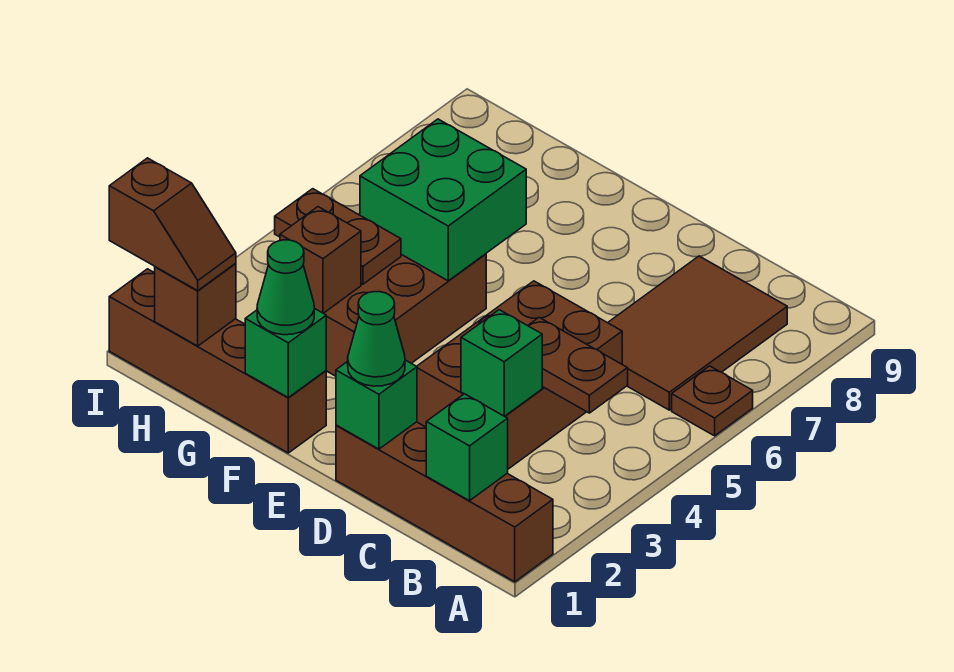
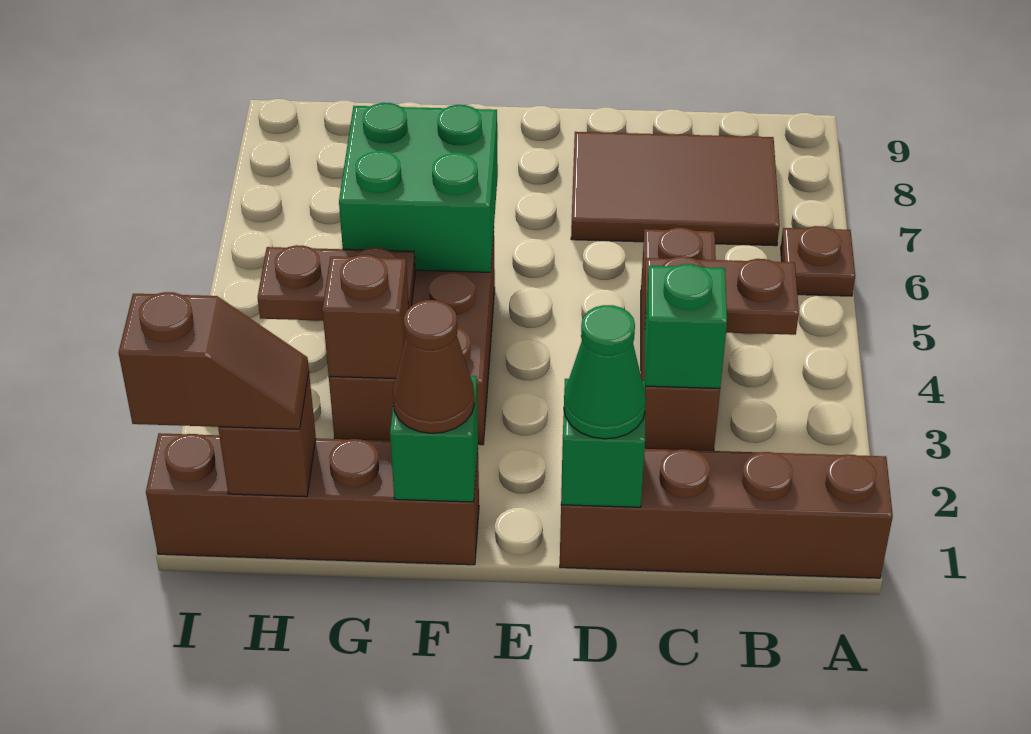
green brick B1 level 2 -> none
brown tile B6:C8 level 1 -> brown tile B7:D8 level 1
brown brick C3:D5 level 1 -> brown brick C3:C5 level 1
green cone F1 level 3 -> brown cone F1 level 3

